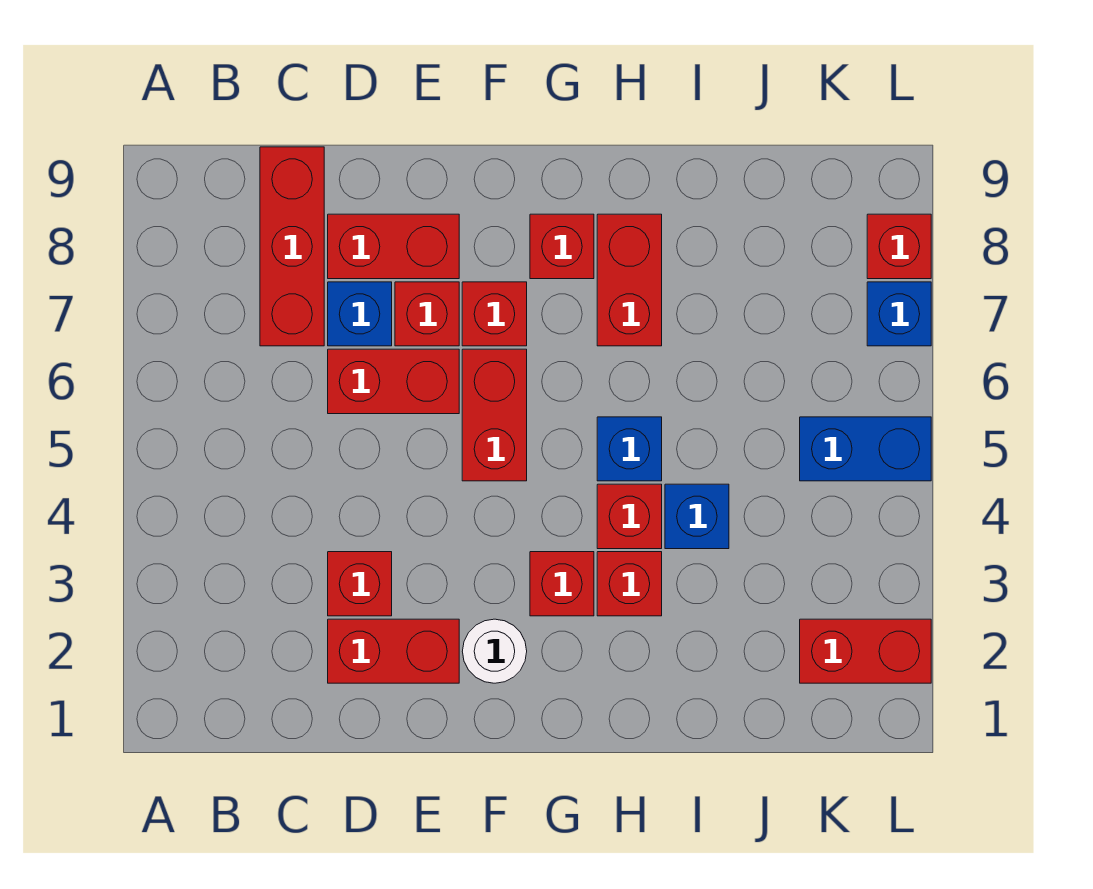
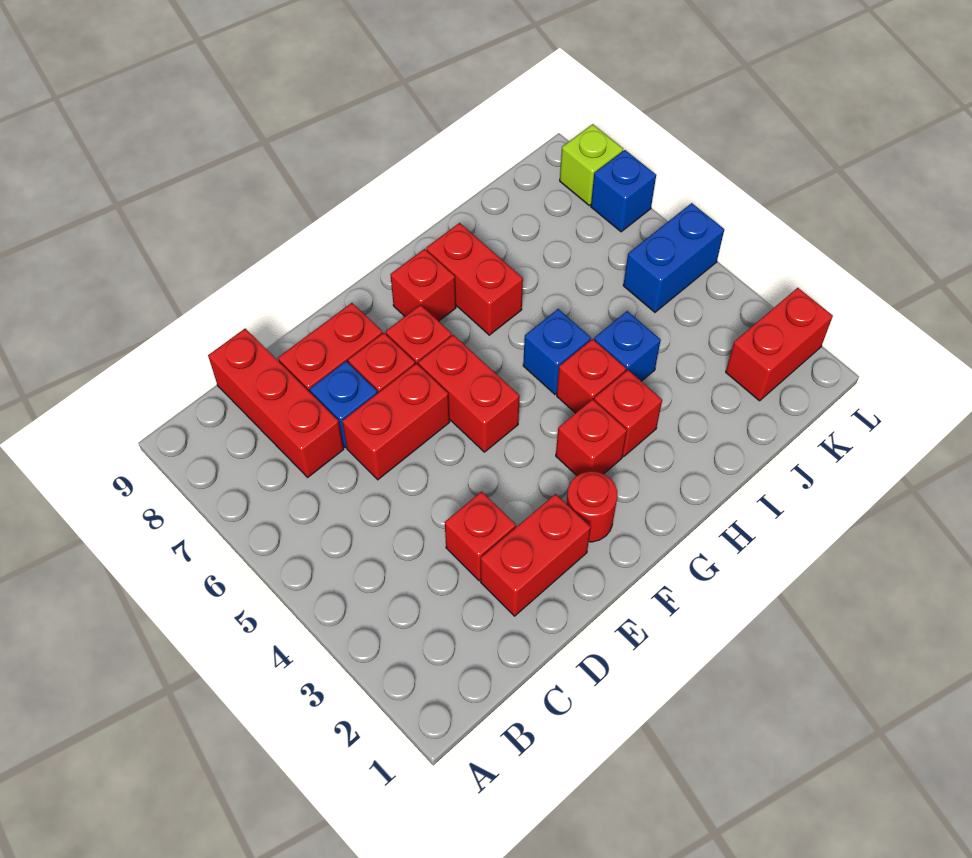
white round brick F2 level 1 -> red round brick F2 level 1
red brick L8 level 1 -> lime brick L8 level 1

